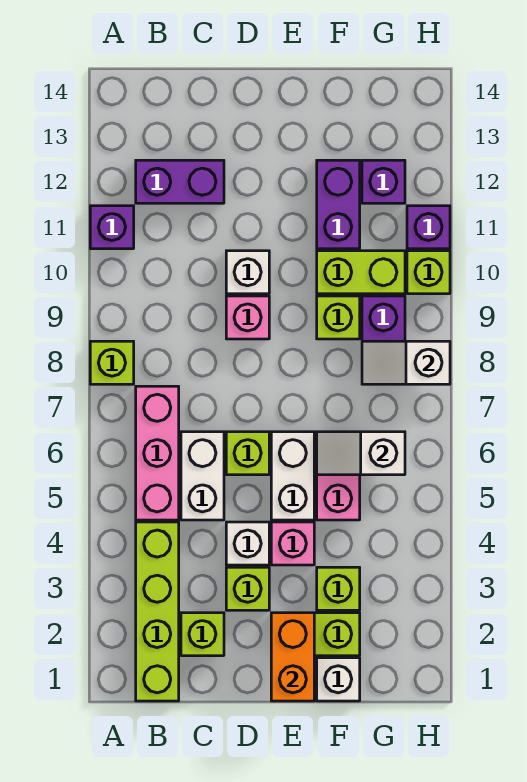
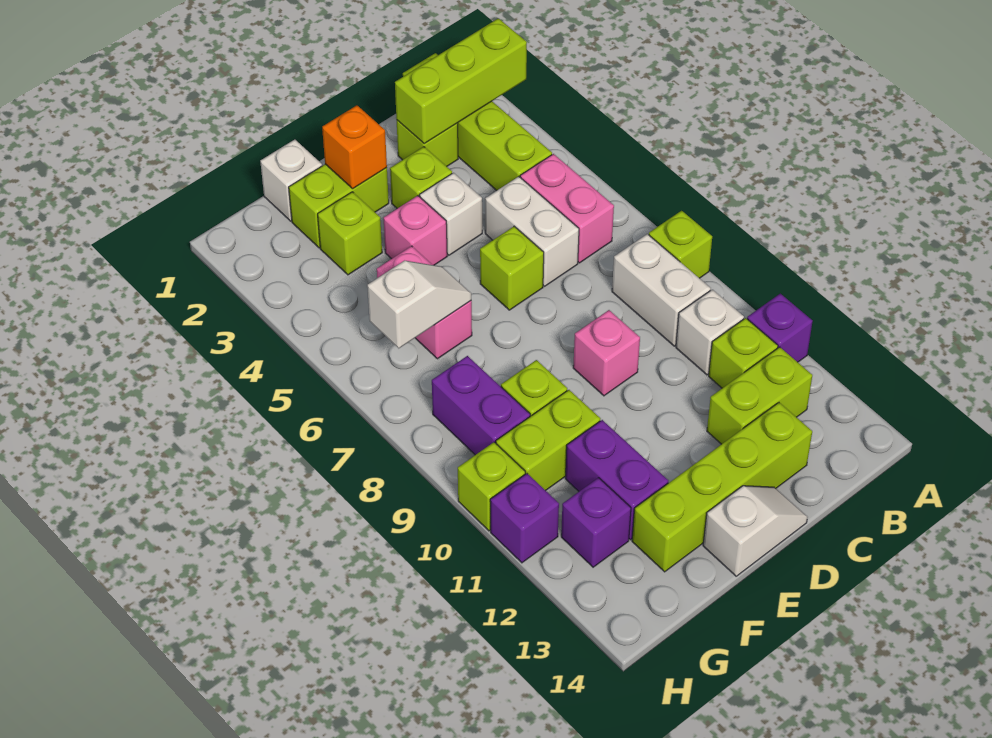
none -> lime brick A2:C2 level 2
pink brick B5:B7 level 1 -> pink brick B5:B6 level 1
none -> lime brick B11 level 1
purple brick B12:C12 level 1 -> lime brick B12:C12 level 1
none -> lime brick C13:F13 level 1
white brick D10 level 1 -> white brick B10 level 1
orange brick E1:E2 level 2 -> orange brick E2 level 2
white brick E5:E6 level 1 -> white brick B8:B9 level 1
white slope G8:H8 level 2 top H -> white slope D14:E14 level 1 top E

